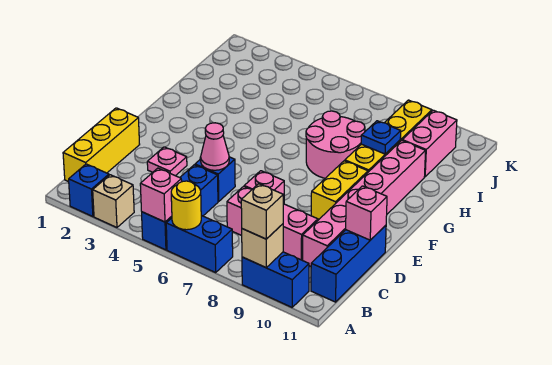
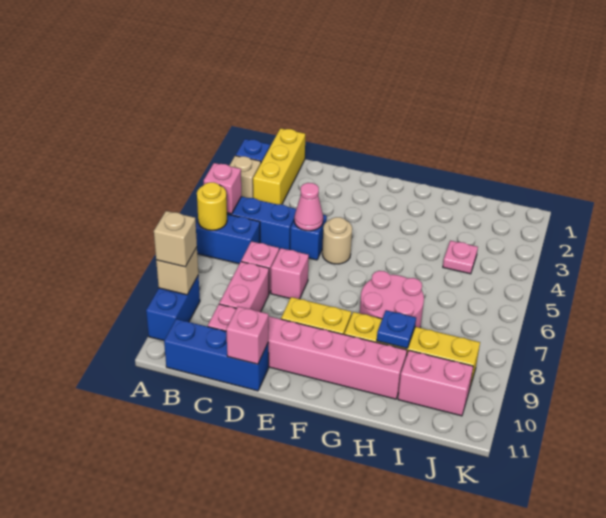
blue brick A6:A7 level 1 -> blue brick A6:B6 level 1
yellow brick B1:D1 level 1 -> yellow brick B1:B3 level 1
pink plate D3 level 1 -> pink plate I4 level 1
none -> tan round brick E5 level 1

